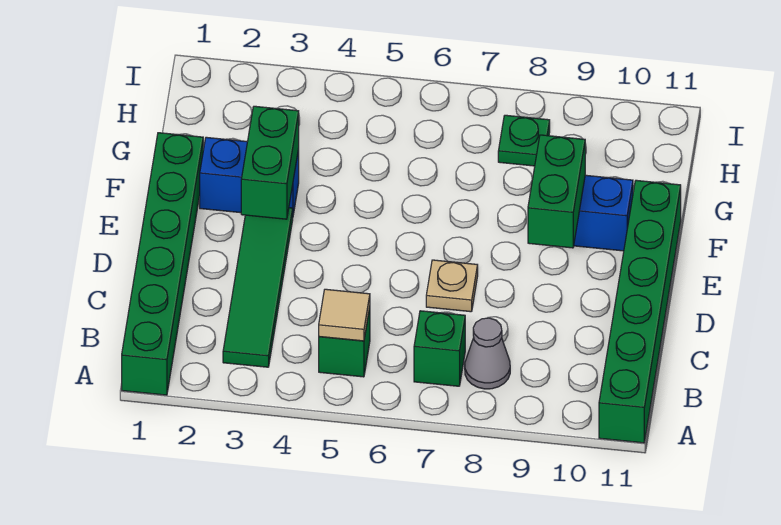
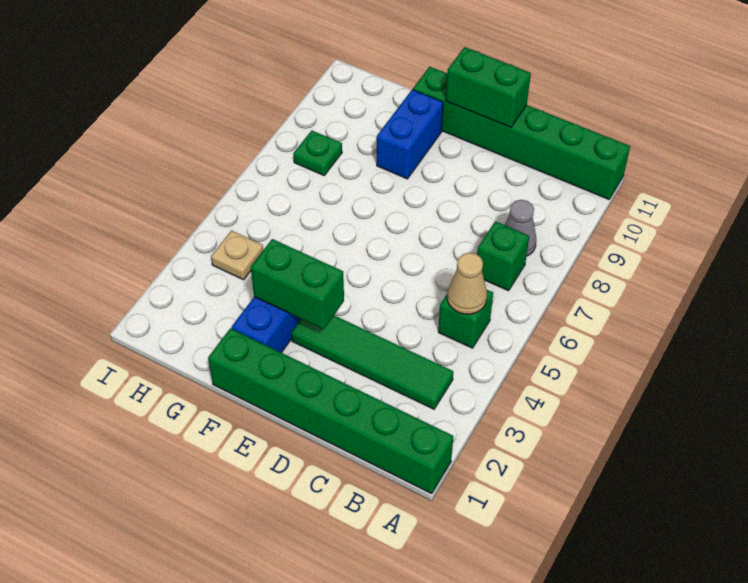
tan tile B5 level 2 -> tan cone B5 level 2
tan plate D7 level 1 -> tan plate H4 level 1
green brick E9:F9 level 2 -> green brick D11:E11 level 2

